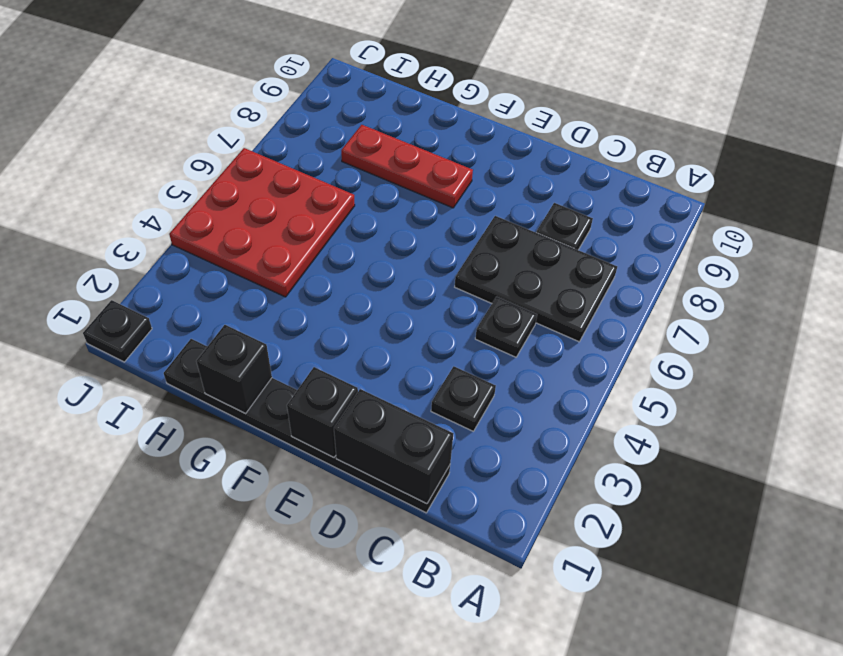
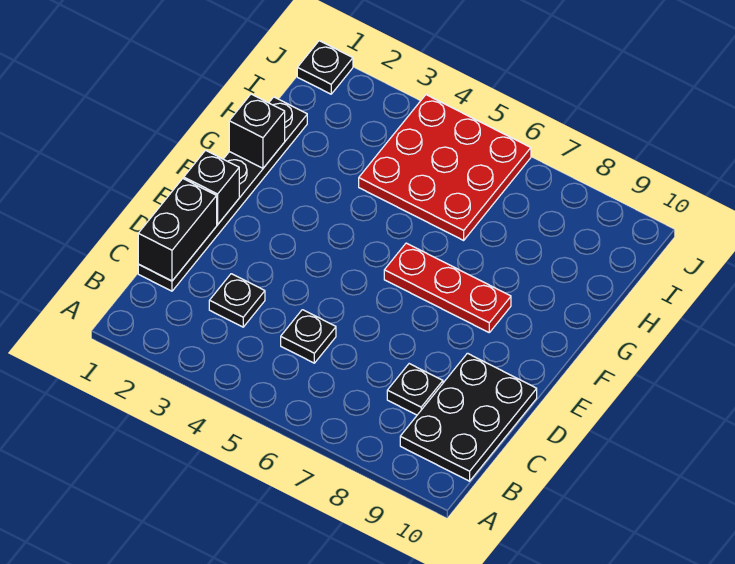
black plate B6:D7 level 1 -> black plate B9:D10 level 1
red plate F8:H8 level 1 -> red plate F6:F8 level 1

